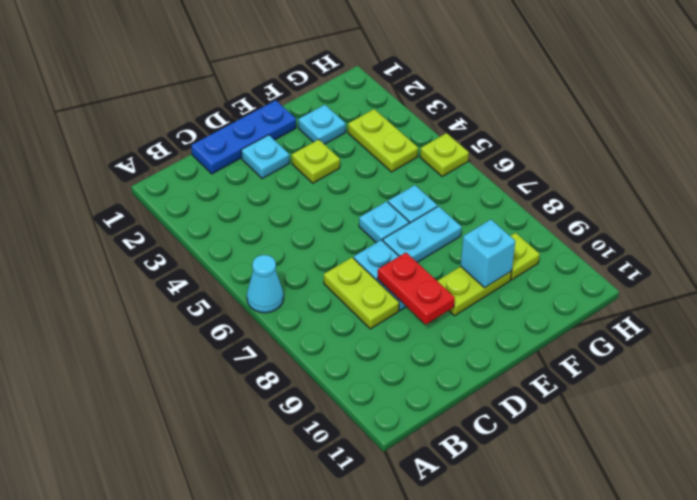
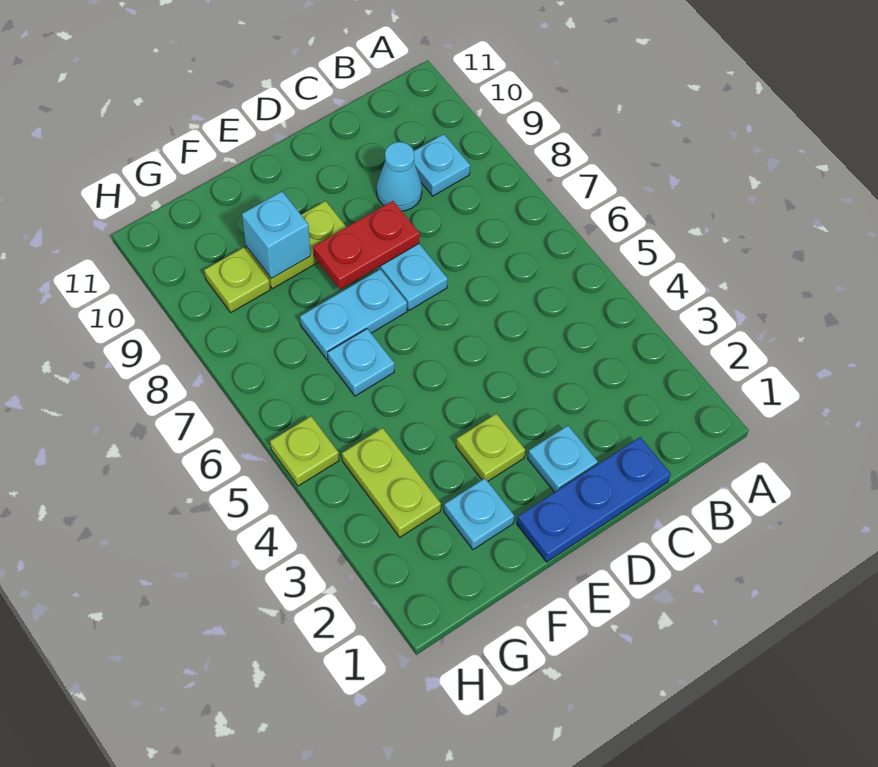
cyan cone A6 level 1 -> cyan cone C9 level 1
lime plate C7:C8 level 1 -> none
red plate D8:D9 level 2 -> red plate D8:E8 level 2
cyan plate E6 level 1 -> cyan plate B9 level 1

